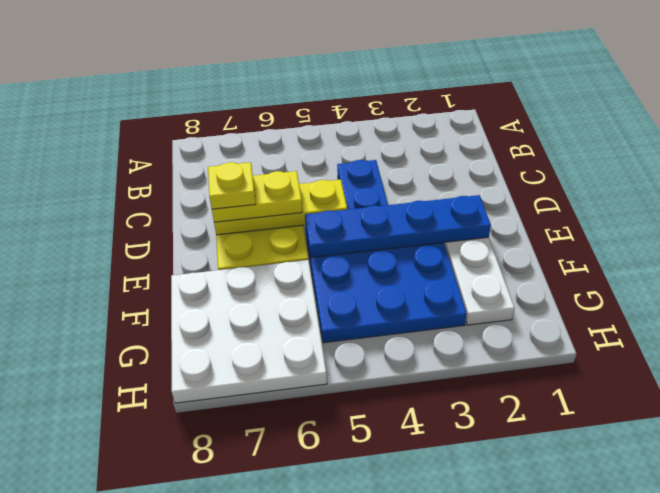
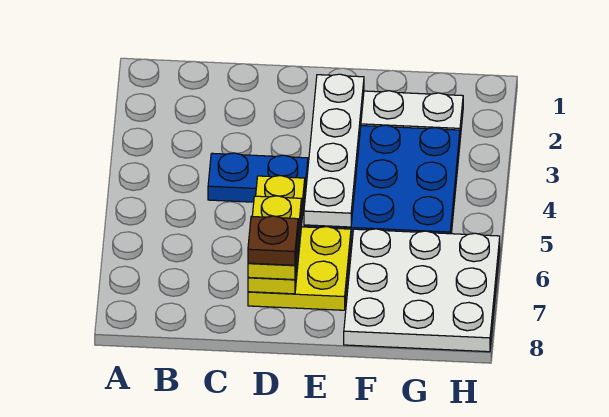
yellow plate D7 level 4 -> brown plate D7 level 4
blue plate E2:E5 level 2 -> white plate E2:E5 level 2

